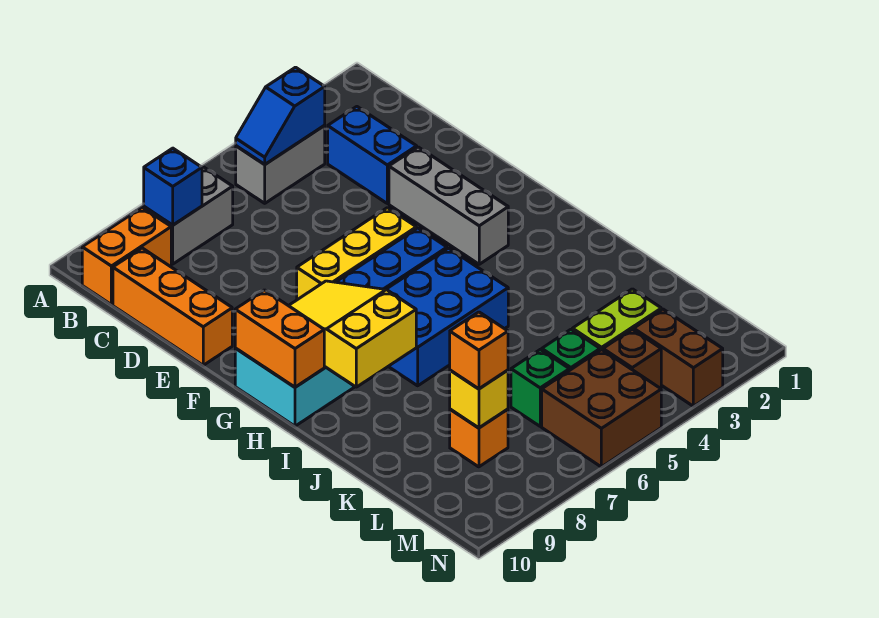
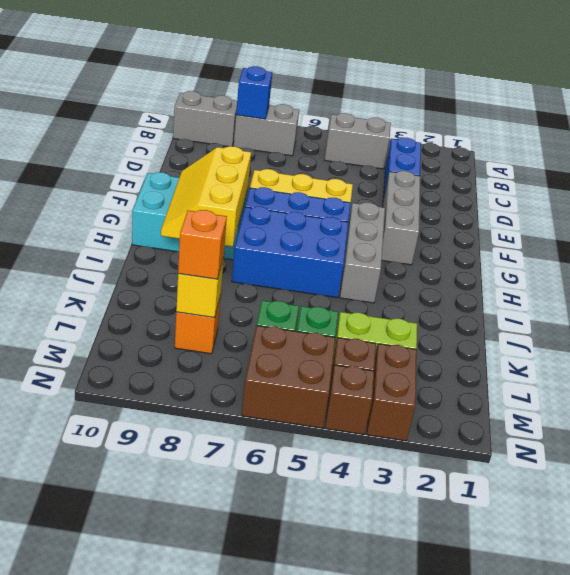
blue slope B4:B5 level 2 top 4 -> none
orange brick B9:B10 level 1 -> grey brick B9:B10 level 1
orange brick C10:E10 level 1 -> none
none -> grey brick G4:I4 level 1
yellow slope G8:I9 level 2 top I -> yellow slope G8:I9 level 2 top 8
orange brick G10:H10 level 2 -> none
none -> brown brick N4 level 1

